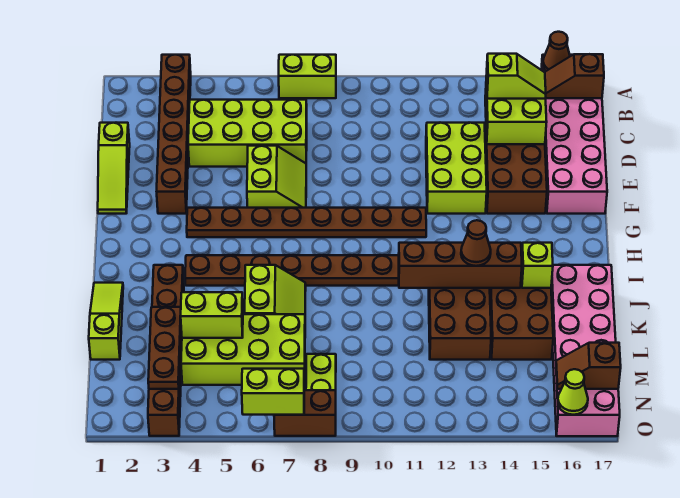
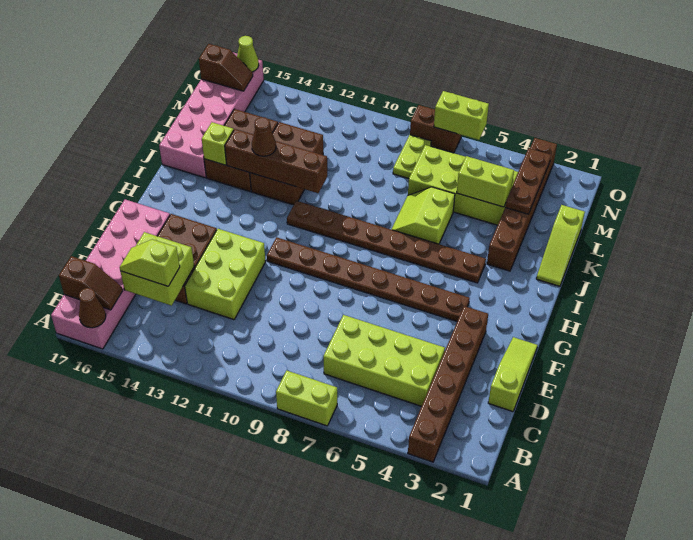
lime slope E6:F7 level 1 top 6 -> none

